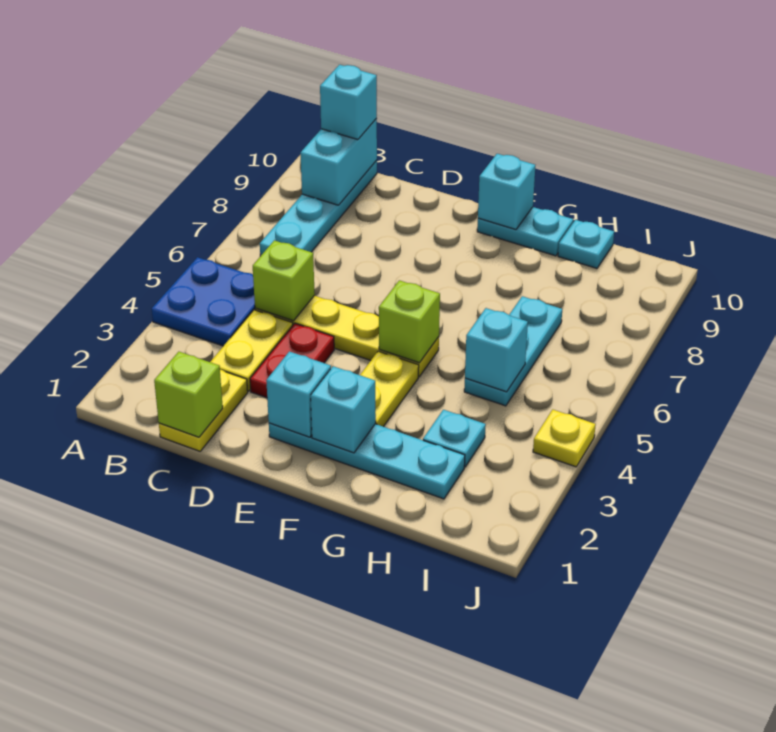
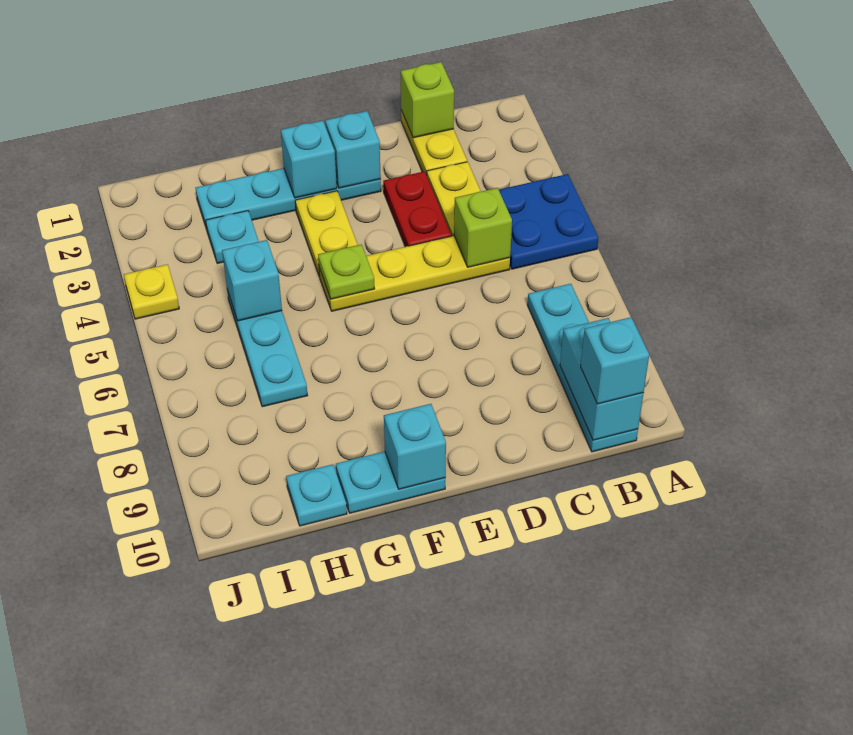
lime brick F5 level 2 -> lime plate F5 level 2

